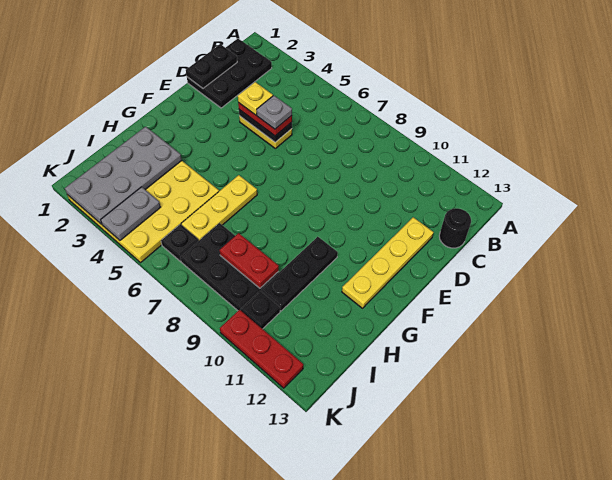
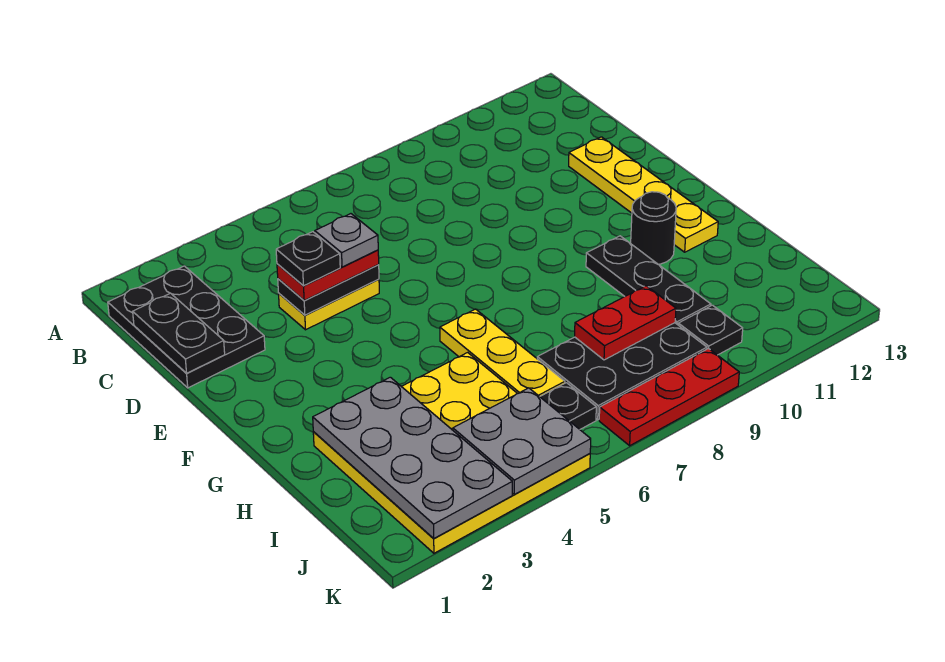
black round brick C13 level 1 -> black round brick G11 level 1
yellow plate D4 level 4 -> black plate D4 level 4
grey plate J4:K4 level 2 -> grey plate J4:K5 level 2
red plate K10:K12 level 1 -> red plate K7:K9 level 1

